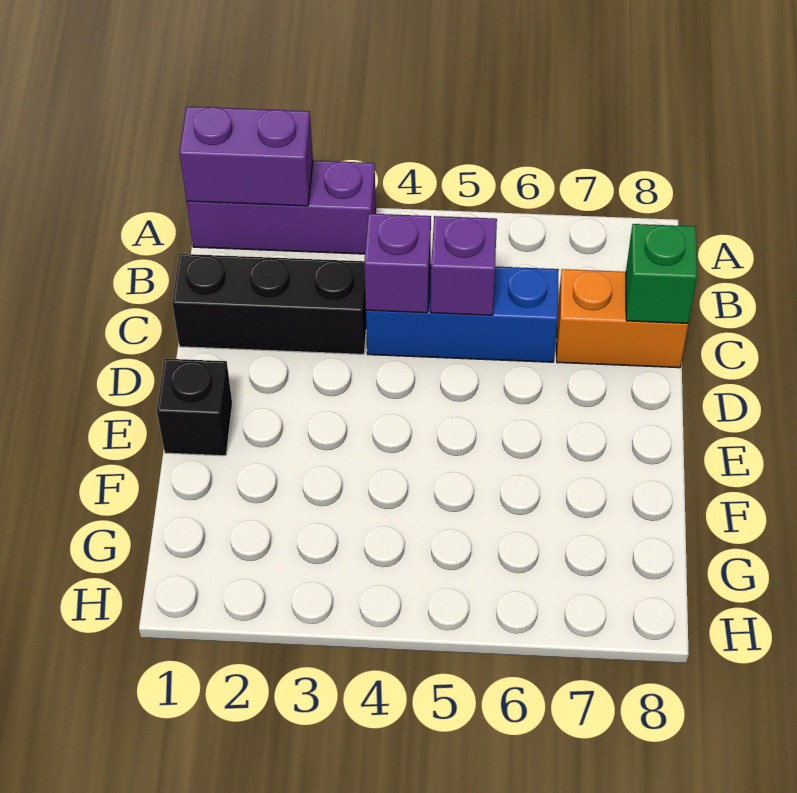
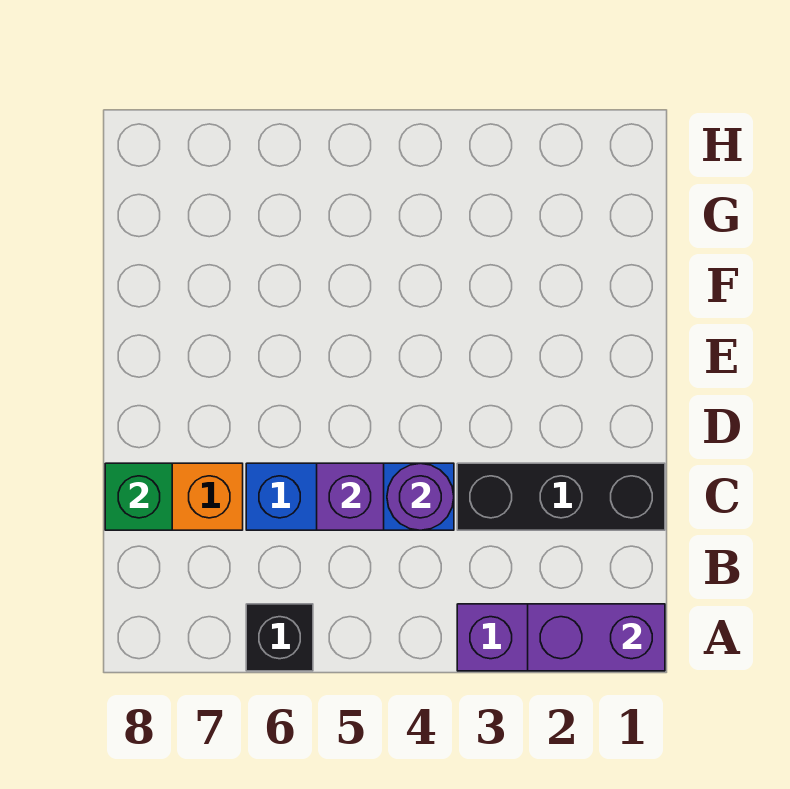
purple brick C4 level 2 -> purple round brick C4 level 2
black brick E1 level 1 -> black brick A6 level 1

